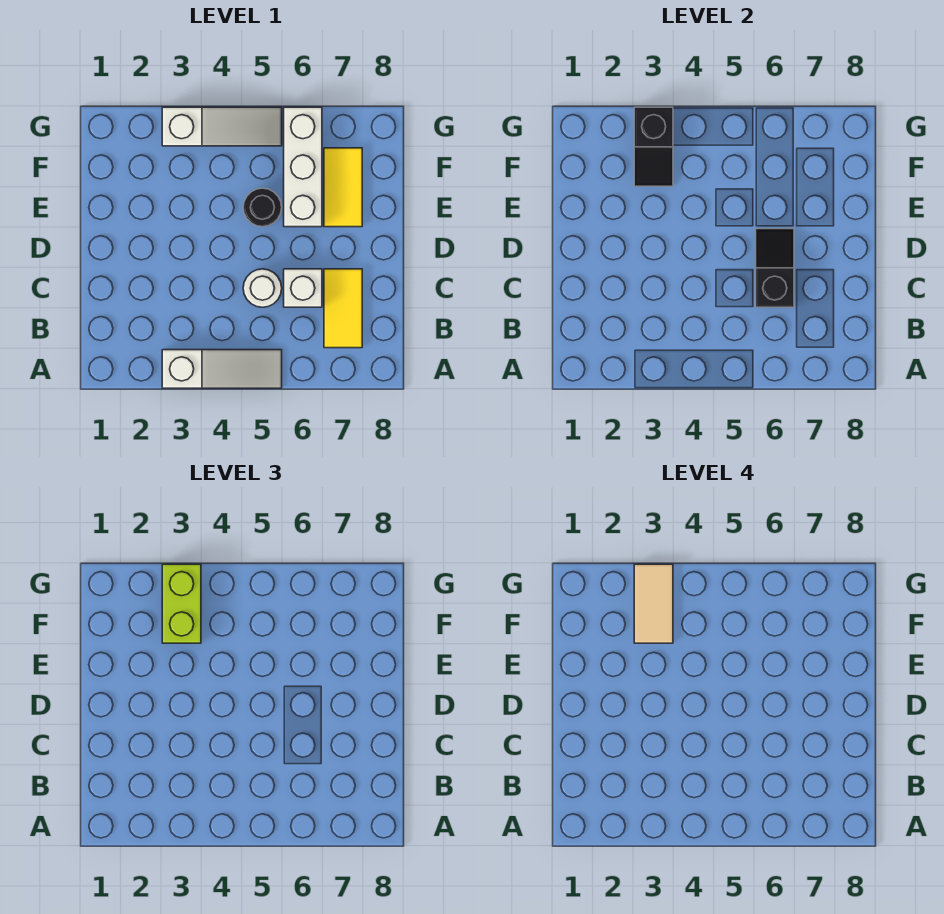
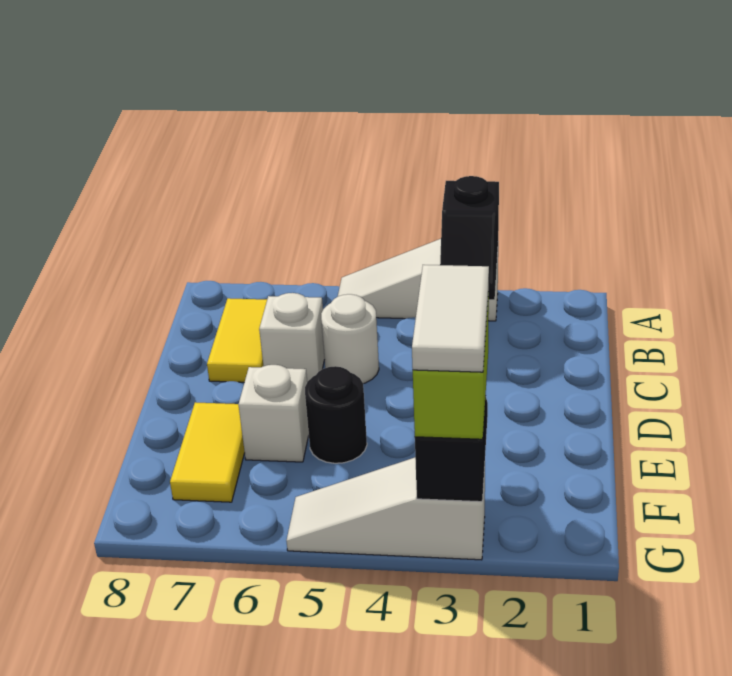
black slope C6:D6 level 2 top C -> black slope A3:B3 level 2 top A
white brick E6:G6 level 1 -> white brick E6 level 1
tan tile F3:G3 level 4 -> white tile F3:G3 level 4

